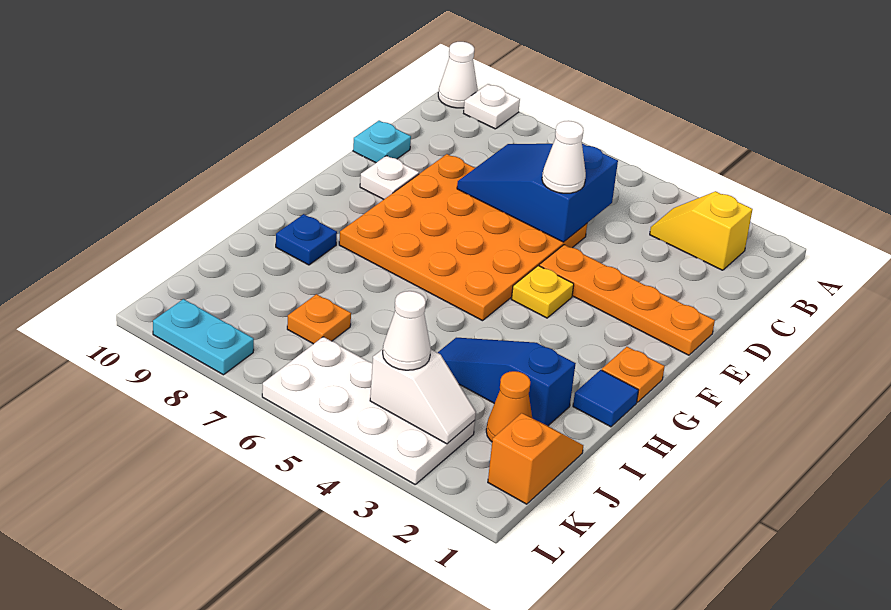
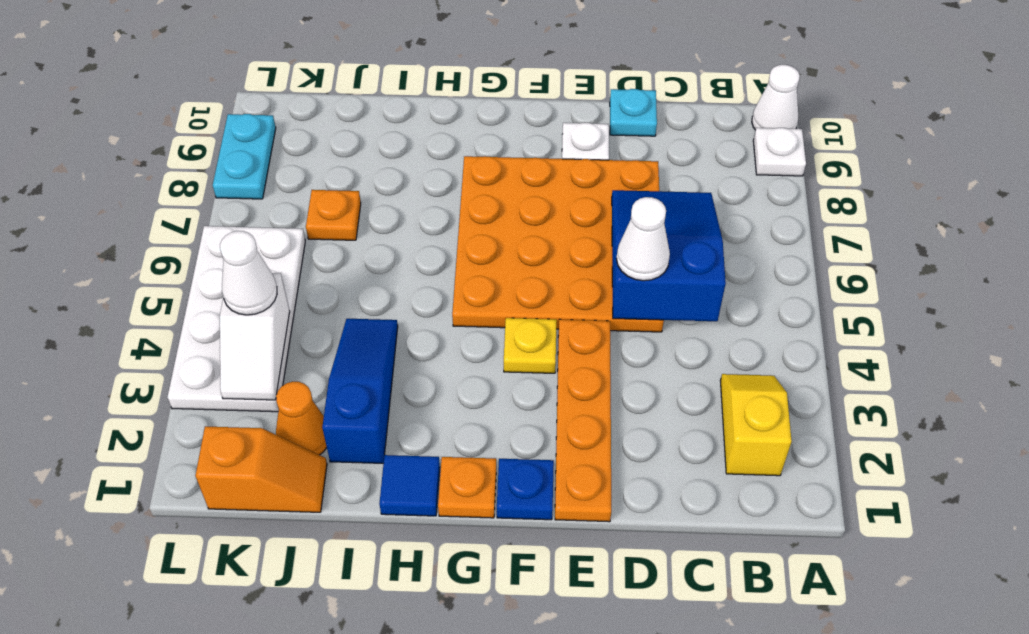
blue plate H9 level 1 -> blue plate F1 level 1

